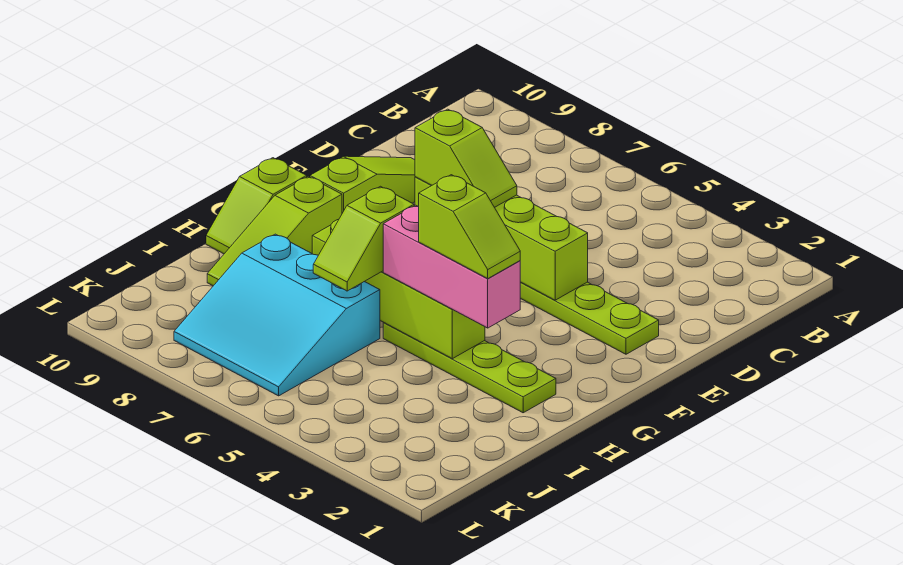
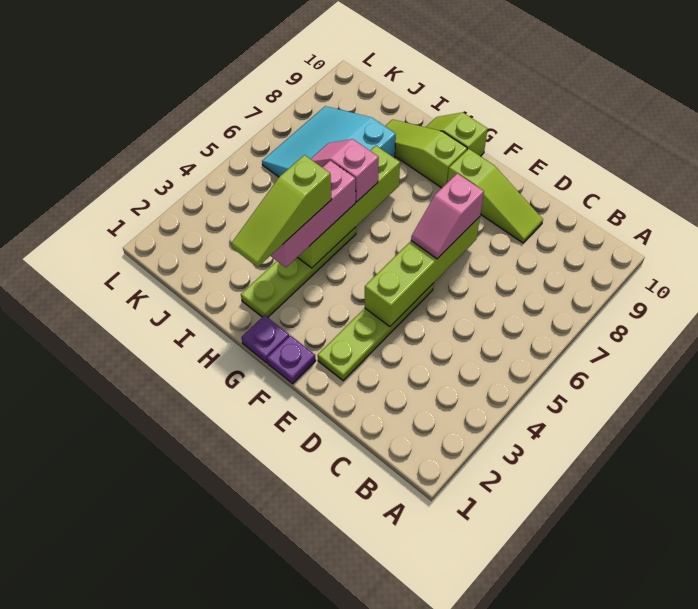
lime slope E6:E7 level 3 top 7 -> pink slope E6:E7 level 3 top 7
none -> purple plate F1 level 1
none -> purple plate G1 level 1
lime slope H3:H4 level 4 top 4 -> lime slope H2:H4 level 4 top 4
lime slope H6:I6 level 3 top H -> pink slope H6:I6 level 3 top H

